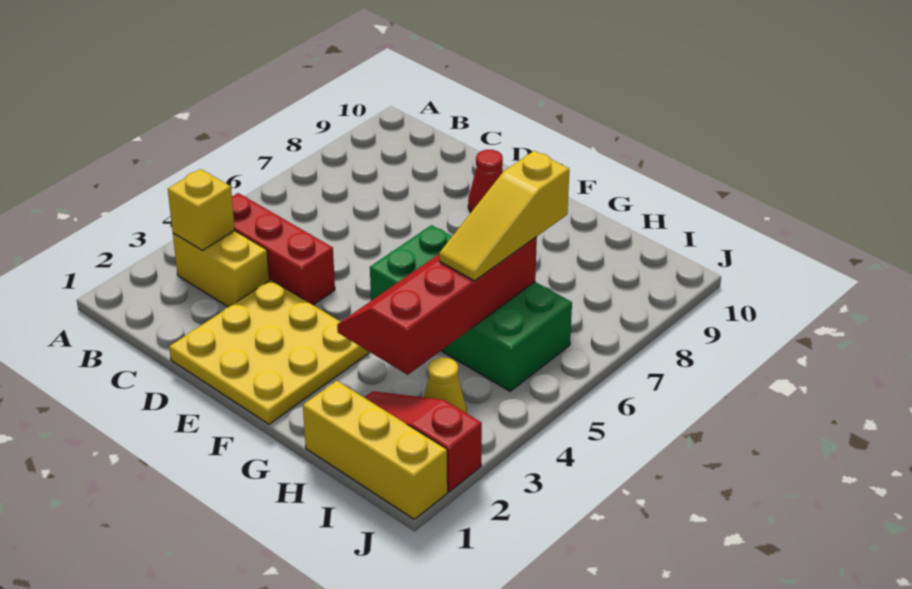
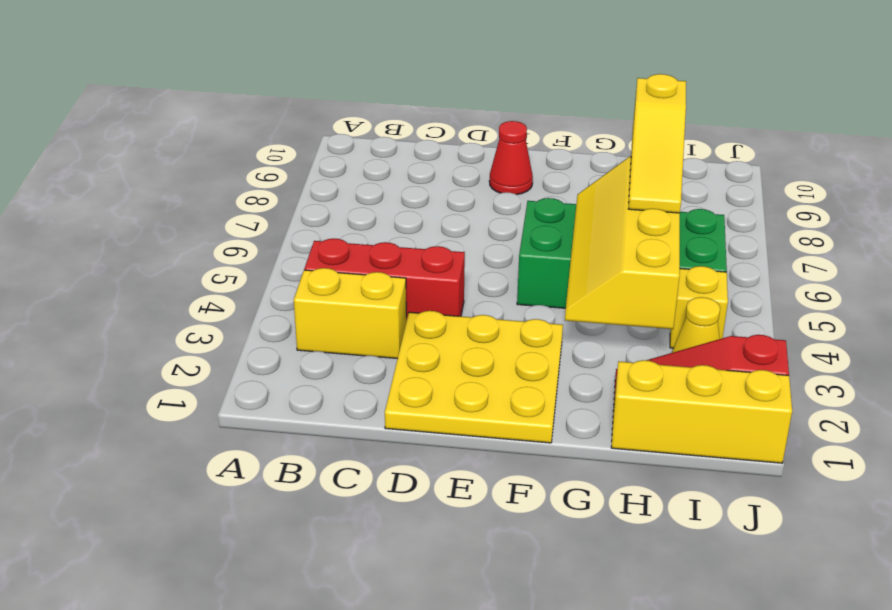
yellow brick B3 level 2 -> yellow brick I4 level 1
red slope G3:H6 level 2 top H -> yellow slope G3:H6 level 2 top H

